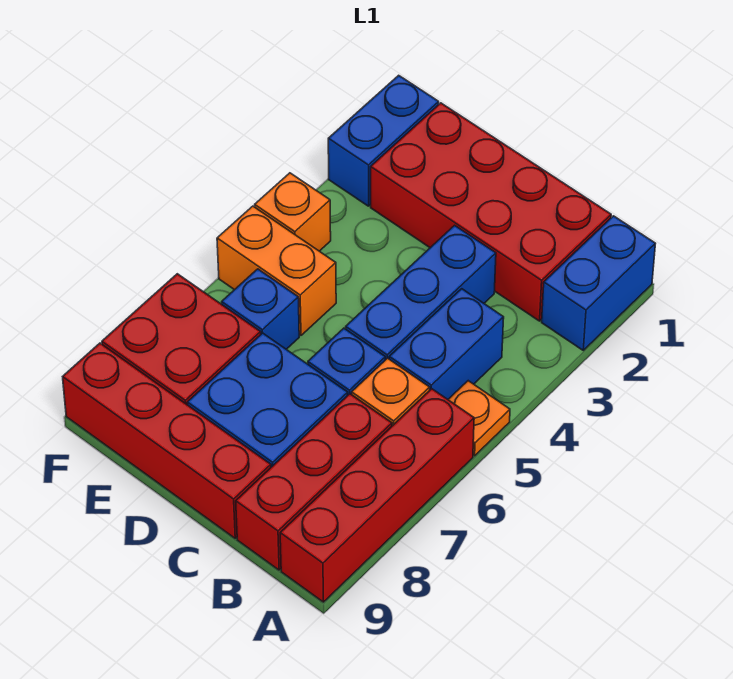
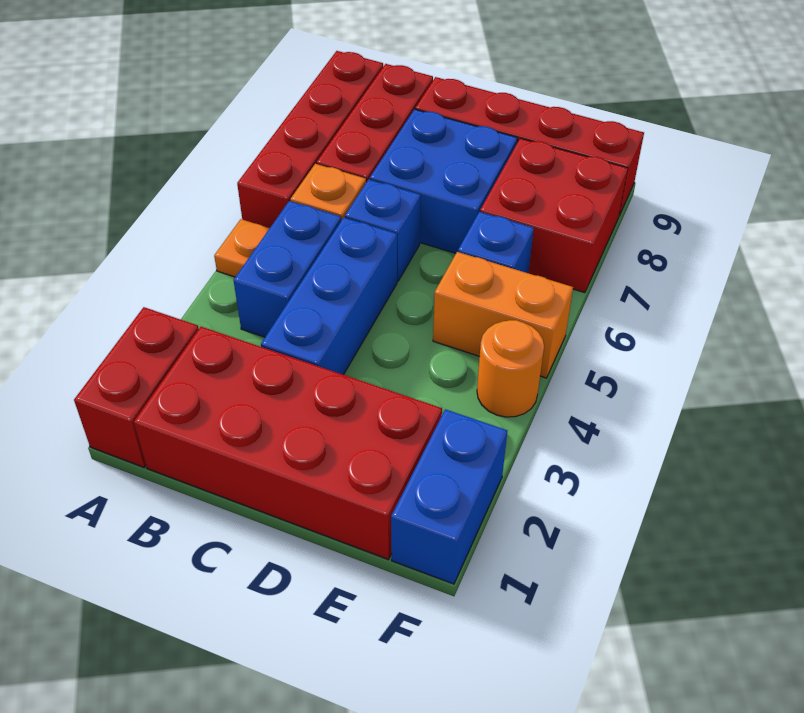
blue brick A1:A2 level 1 -> red brick A1:A2 level 1
orange brick F4 level 1 -> orange round brick F4 level 1

